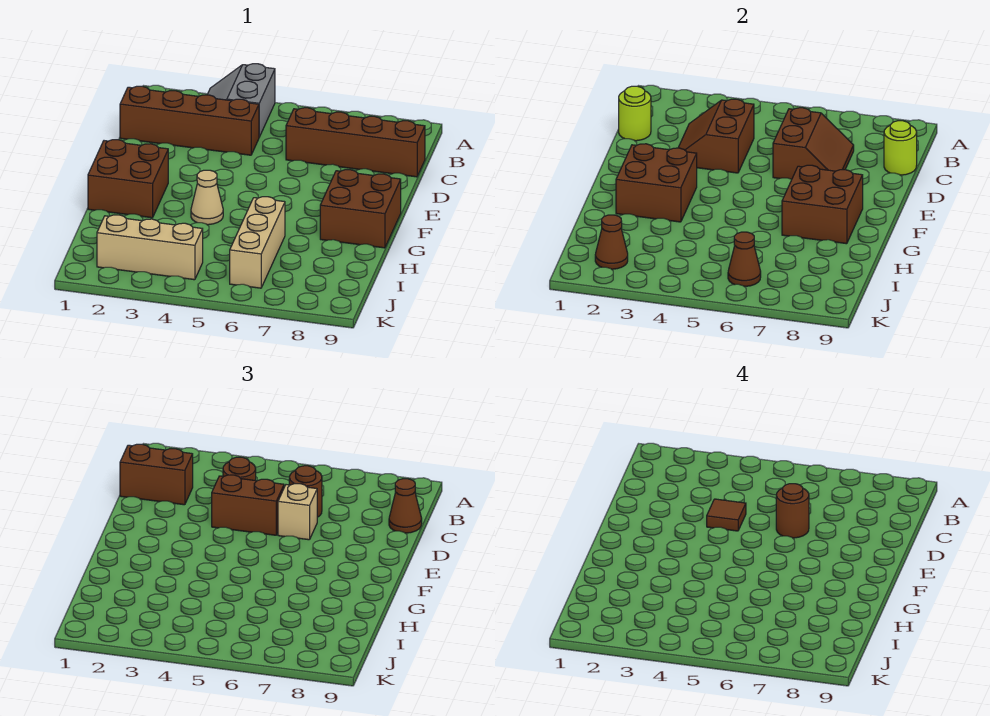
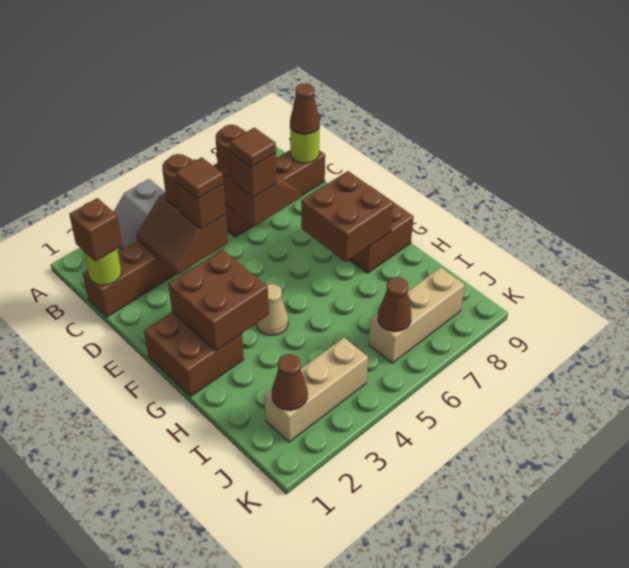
brown brick C1:C2 level 3 -> brown brick C1 level 3
brown brick D4:D5 level 3 -> brown brick D4 level 3
tan brick D6 level 3 -> brown brick D6 level 3
brown round brick D6 level 4 -> brown tile D6 level 4
tan brick H6:J6 level 1 -> tan brick J6:J8 level 1

